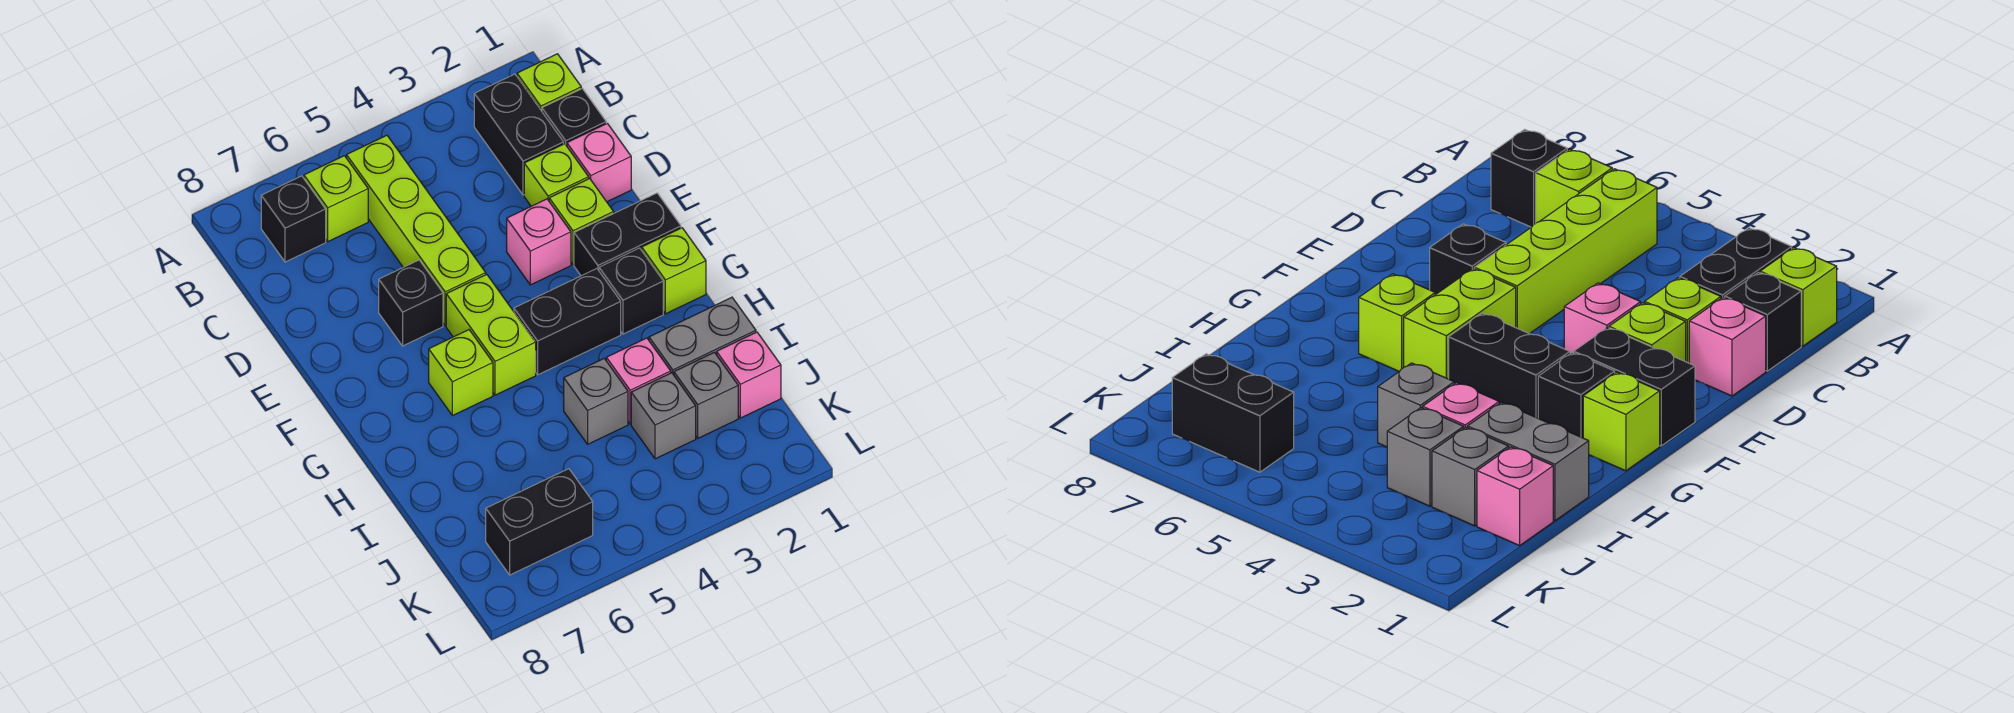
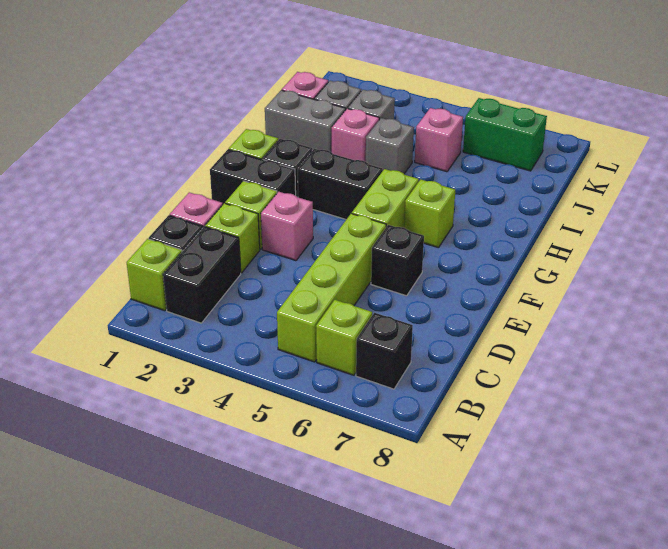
none -> pink brick J5 level 1
black brick K6:K7 level 1 -> green brick K6:K7 level 1

